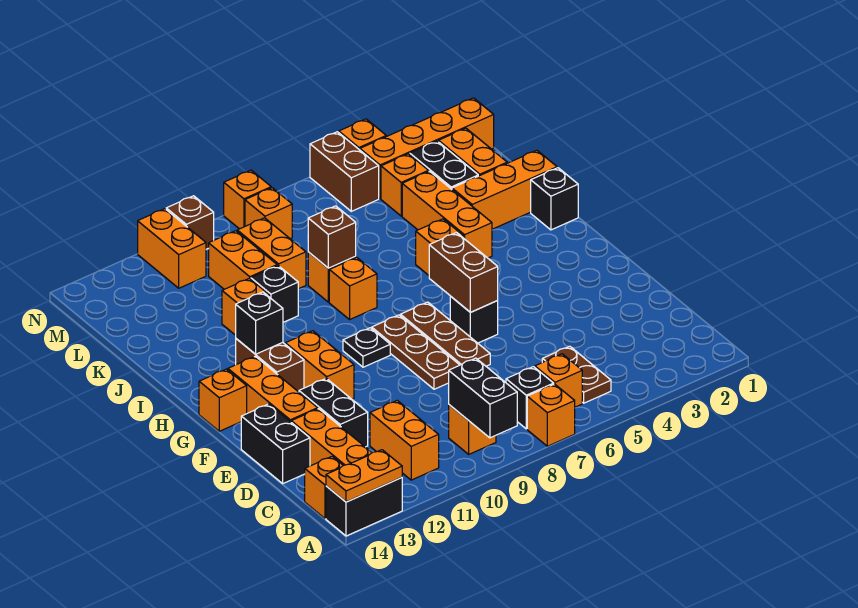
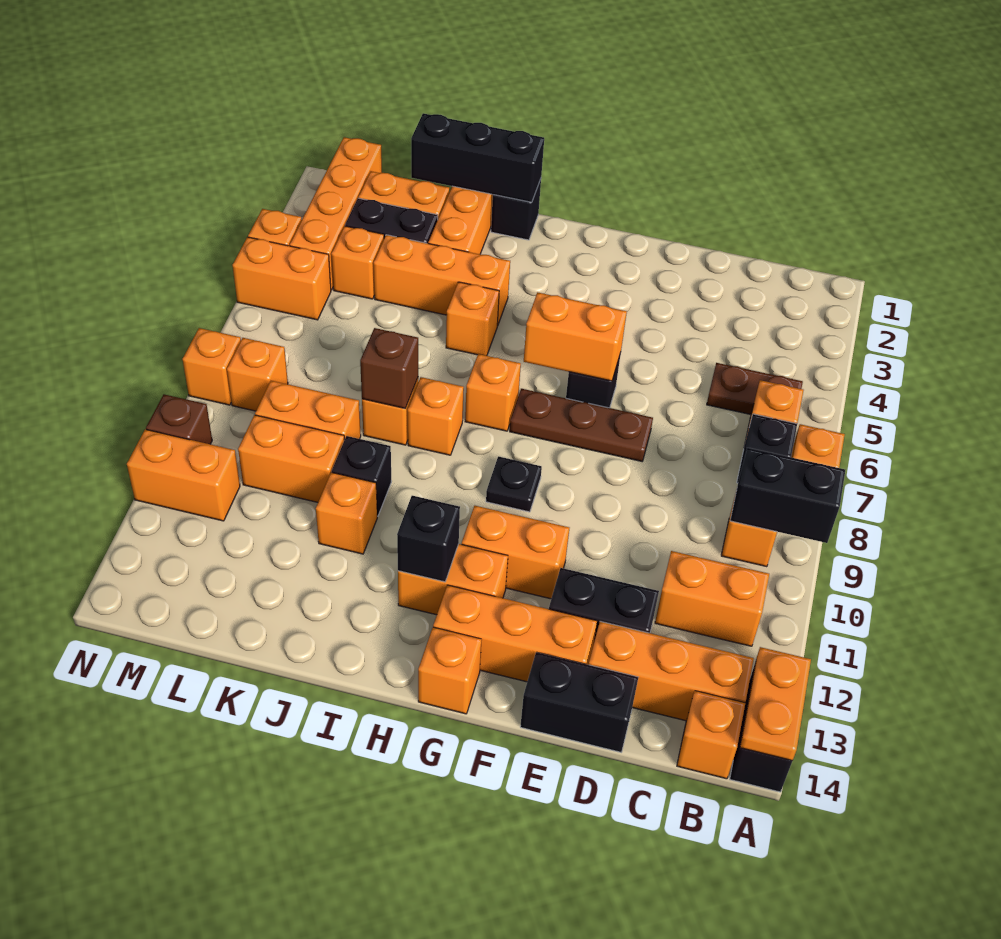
brown plate E8:G8 level 1 -> none
brown brick F6:G6 level 2 -> orange brick F6:G6 level 2
brown brick G12:H12 level 1 -> orange brick G12:H12 level 1
none -> orange brick H7 level 1
none -> black brick I1:K1 level 2
brown brick M5:N5 level 1 -> orange brick M5:N5 level 1

